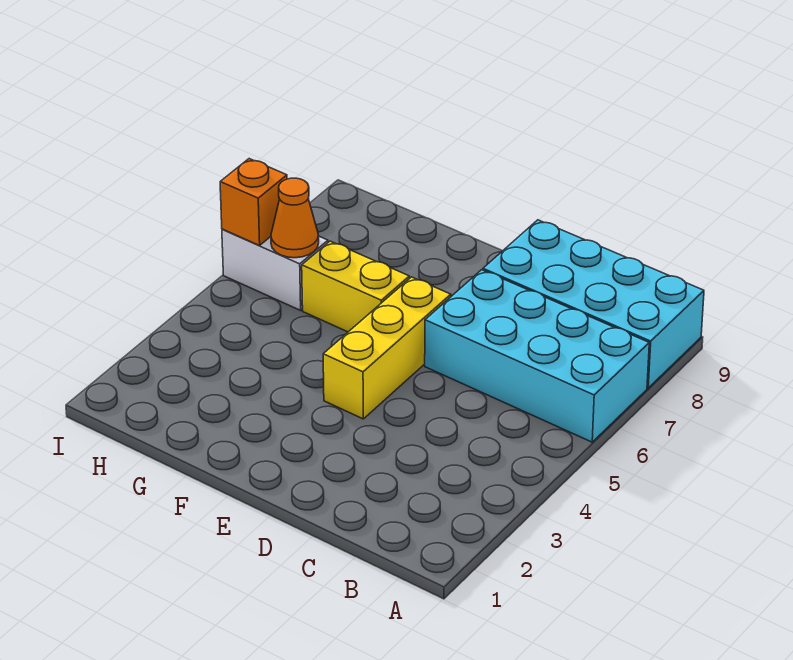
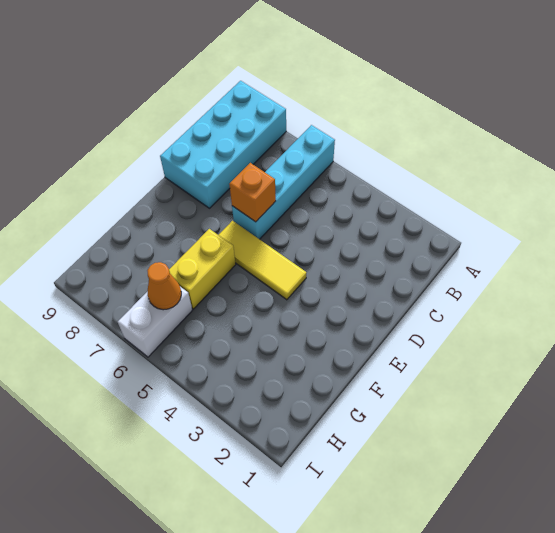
cyan brick A6:D7 level 1 -> cyan brick A6:D6 level 1
yellow brick E4:E6 level 1 -> yellow tile E4:E6 level 1
orange brick I6 level 2 -> orange brick D6 level 2

